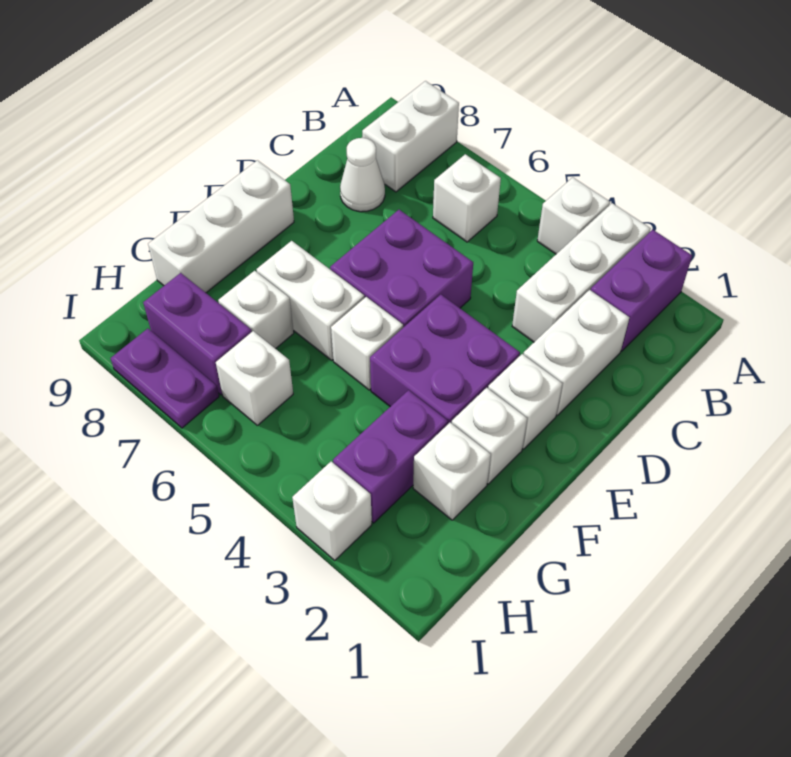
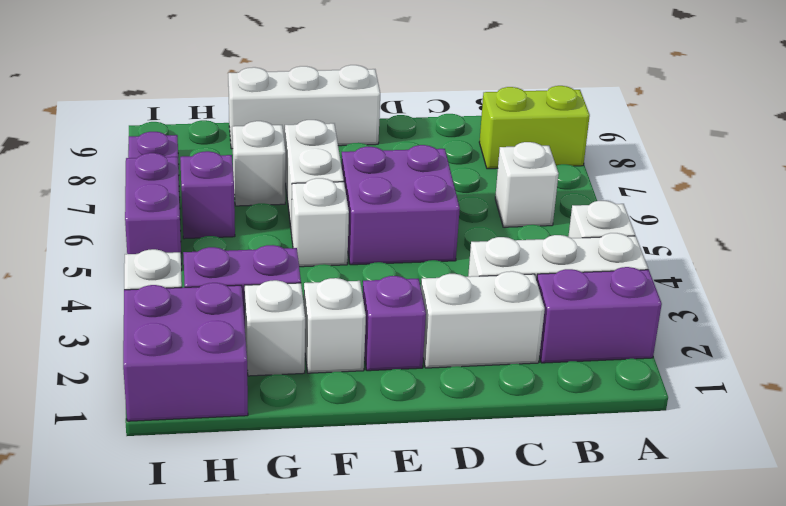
white brick A8:B8 level 1 -> lime brick A8:B8 level 1
white cone C8 level 1 -> none
white brick E2 level 1 -> purple brick E2 level 1
purple brick E3:F4 level 1 -> purple brick H1:I2 level 1
white brick H6 level 1 -> purple brick H6 level 1
purple brick H7:H8 level 1 -> purple brick I5:I6 level 1

